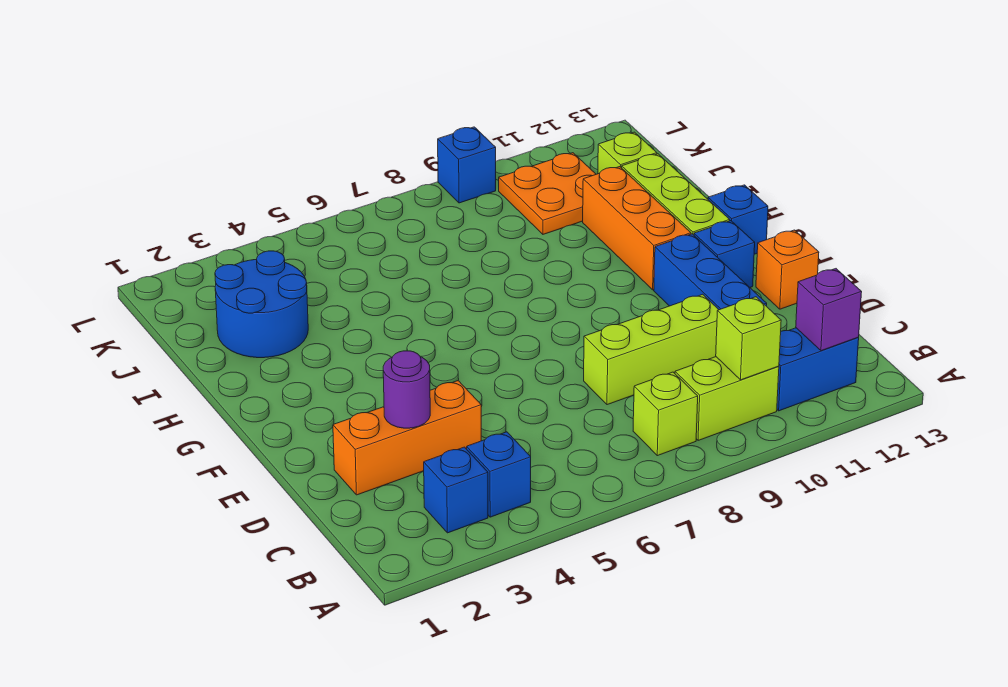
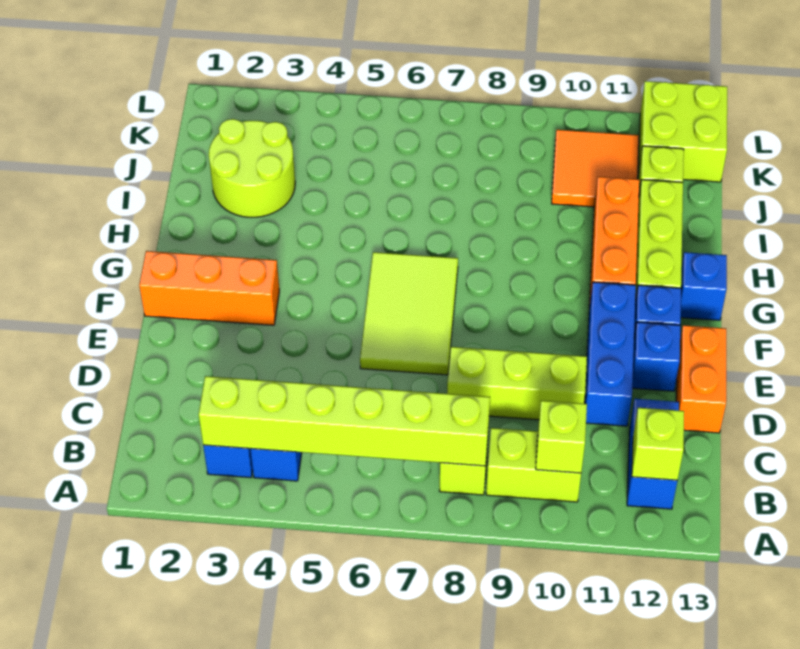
none -> lime brick B3:B8 level 2
blue brick B11:B12 level 1 -> blue brick B12:C12 level 1
purple brick B12 level 2 -> lime brick B12 level 2
orange brick D2:D4 level 1 -> orange brick F1:F3 level 1
purple round brick D3 level 2 -> none
none -> lime tile E6:G7 level 1
orange brick E13 level 1 -> orange brick D13:E13 level 1
blue round brick I2:J3 level 1 -> lime round brick I2:J3 level 1
orange plate J10:K11 level 1 -> orange tile J10:K11 level 1
none -> lime brick K12:L13 level 1
blue brick L9 level 1 -> blue brick E12 level 1

